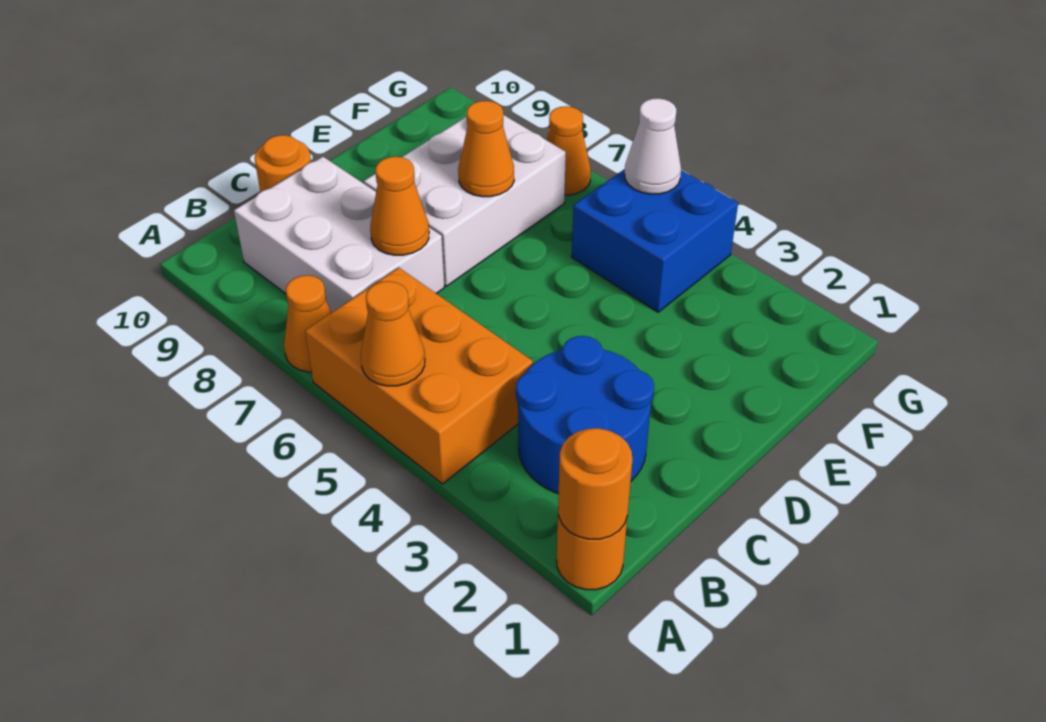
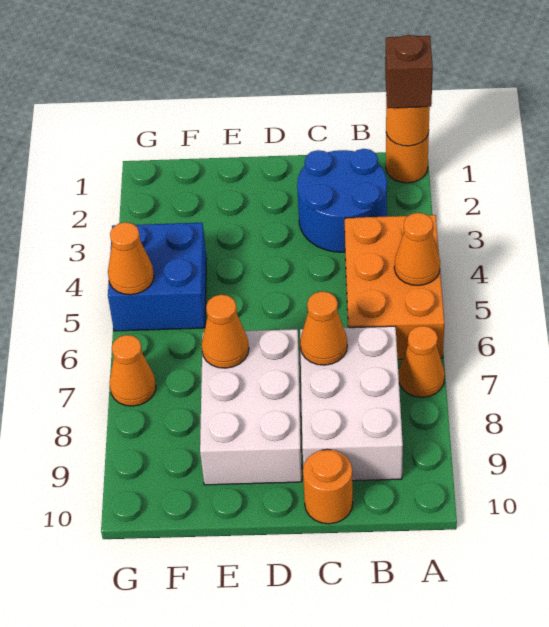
none -> brown brick A1 level 3
white brick D7:F8 level 1 -> white brick D7:E9 level 1
white cone G5 level 2 -> orange cone G5 level 2

